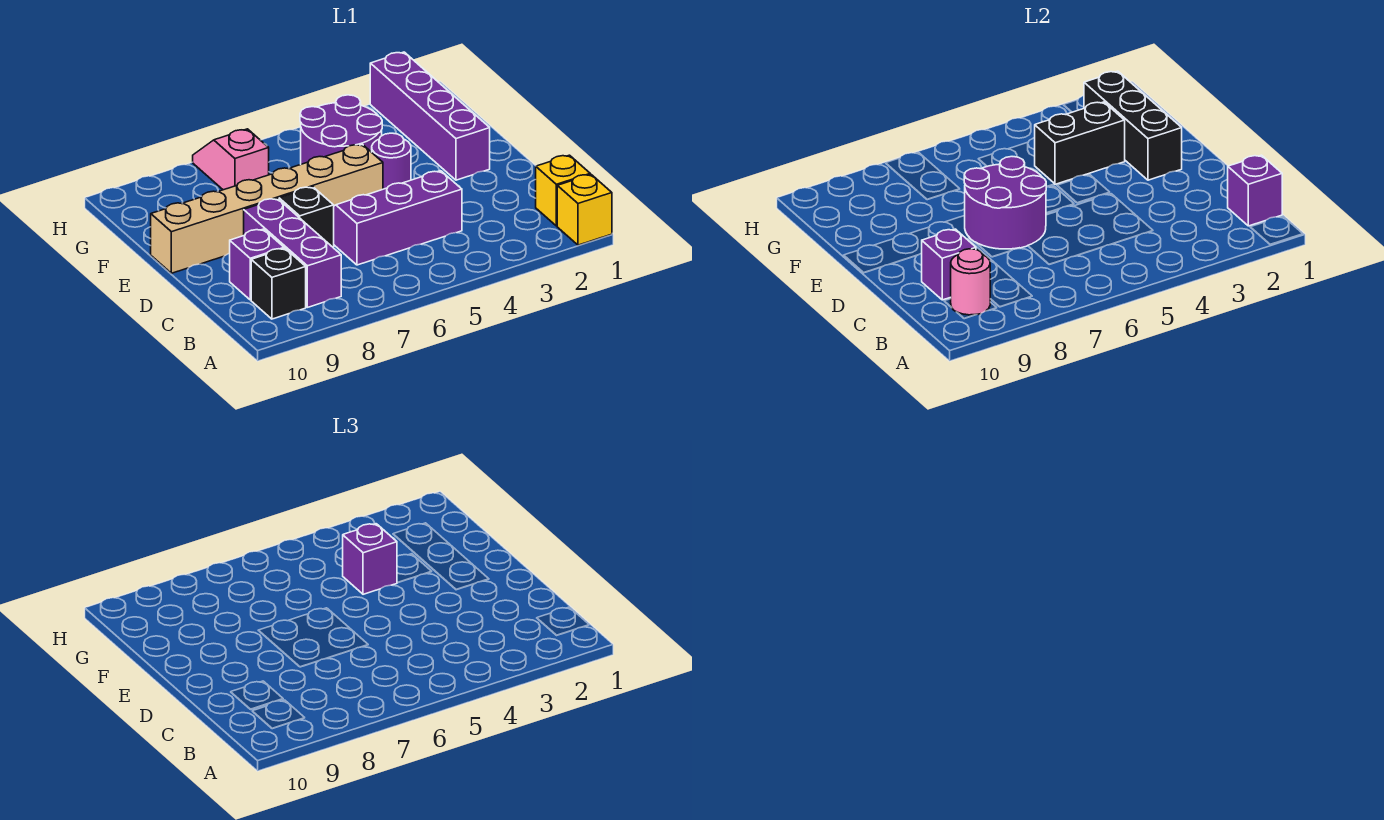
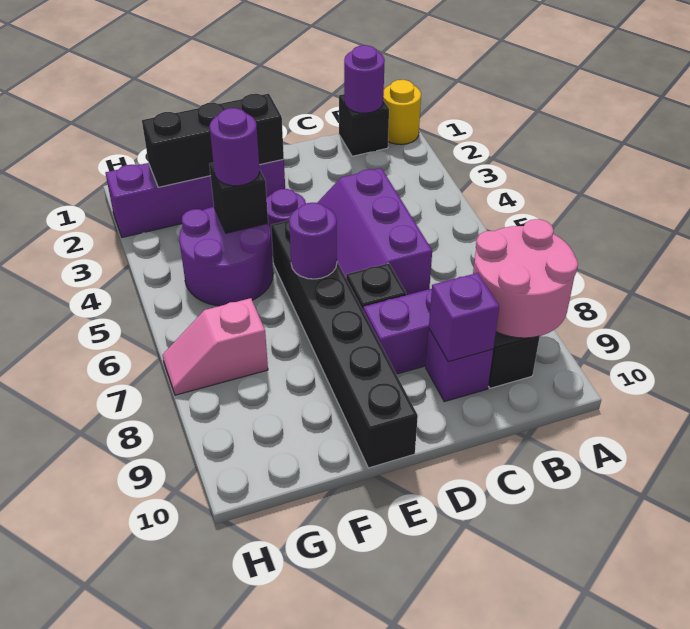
yellow brick A1 level 1 -> yellow round brick A1 level 1
yellow brick B1 level 1 -> black brick B1 level 1
purple brick B1 level 2 -> purple round brick B1 level 2
pink round brick B9 level 2 -> pink round brick A8:B9 level 2
purple round brick D6:E7 level 2 -> purple round brick E6 level 2
tan brick E5:E10 level 1 -> black brick E5:E10 level 1
black brick F3:F4 level 2 -> black brick F4 level 2
purple brick F4 level 3 -> purple round brick F4 level 3

